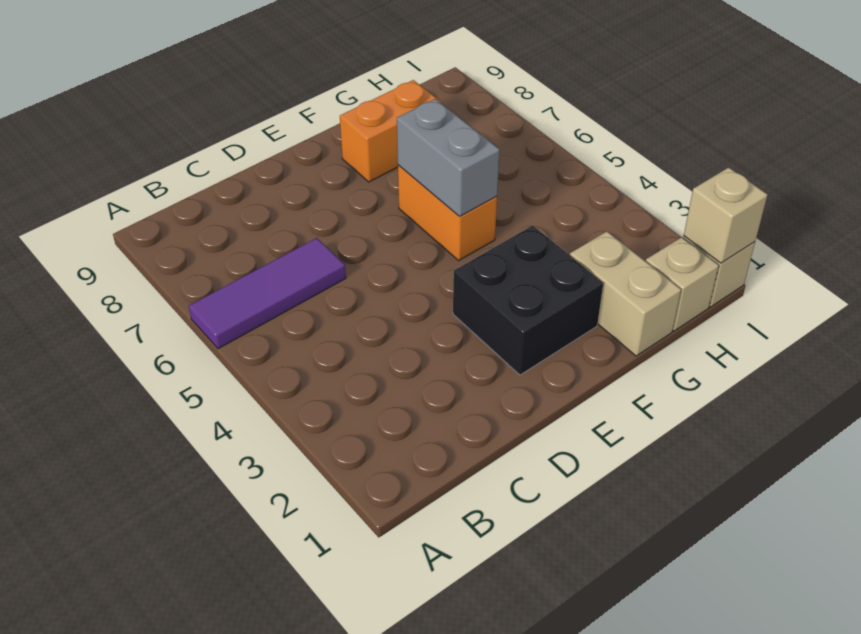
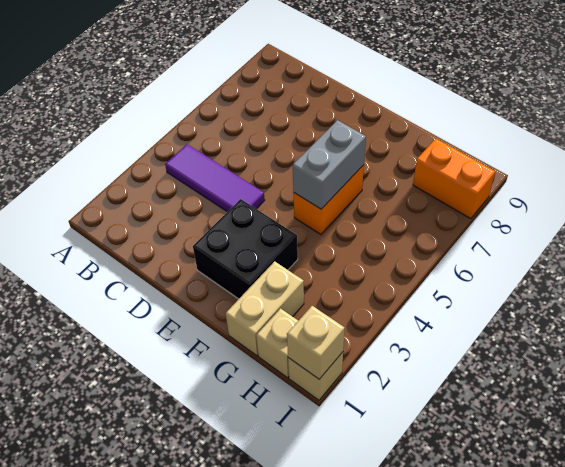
purple tile A6:C6 level 1 -> purple tile B4:D4 level 1
orange brick F8:G8 level 1 -> orange brick H8:I8 level 1

